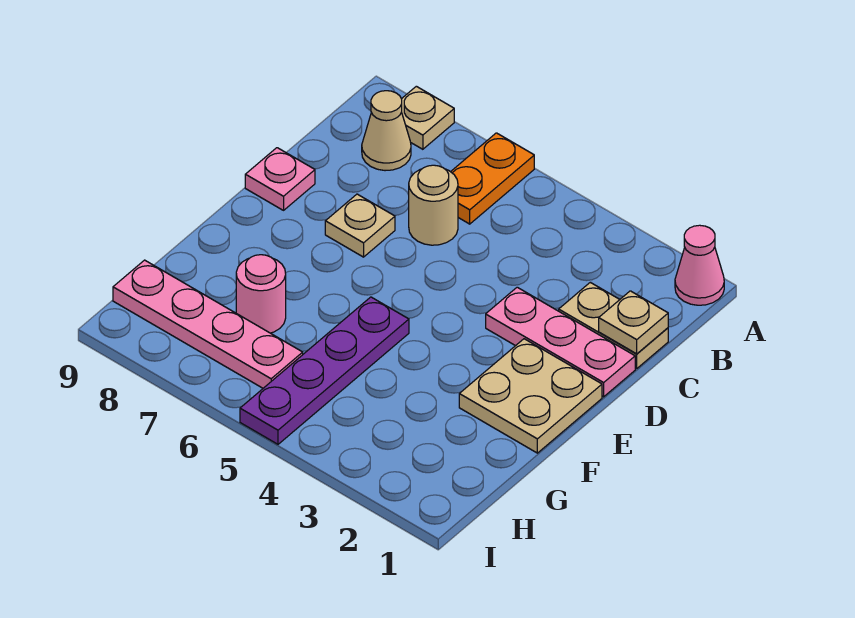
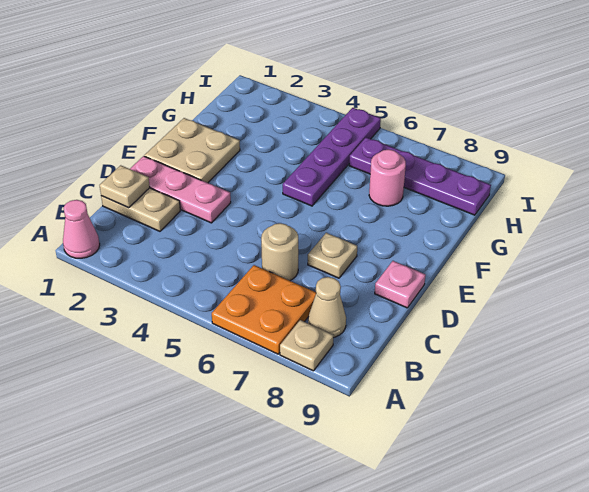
orange plate A6:B6 level 1 -> orange plate A6:B7 level 1
pink plate H6:H9 level 1 -> purple plate H6:H9 level 1

